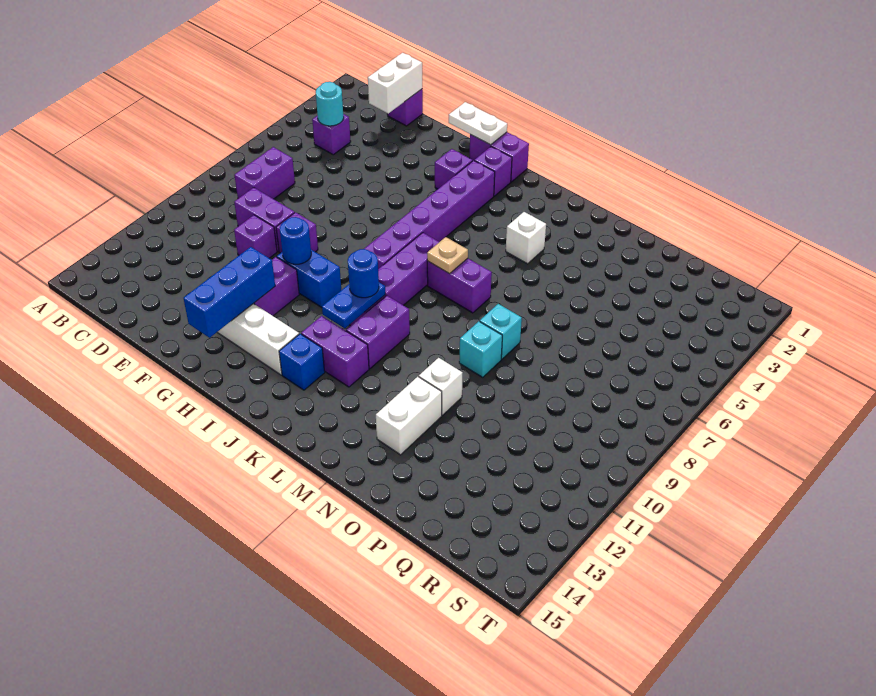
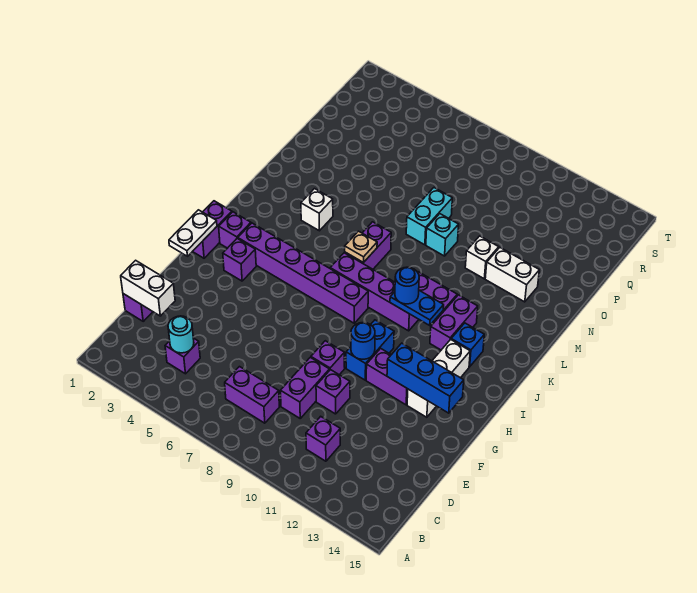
none -> purple brick C11 level 1
cyan brick N8 level 1 -> cyan brick N8:O8 level 1

